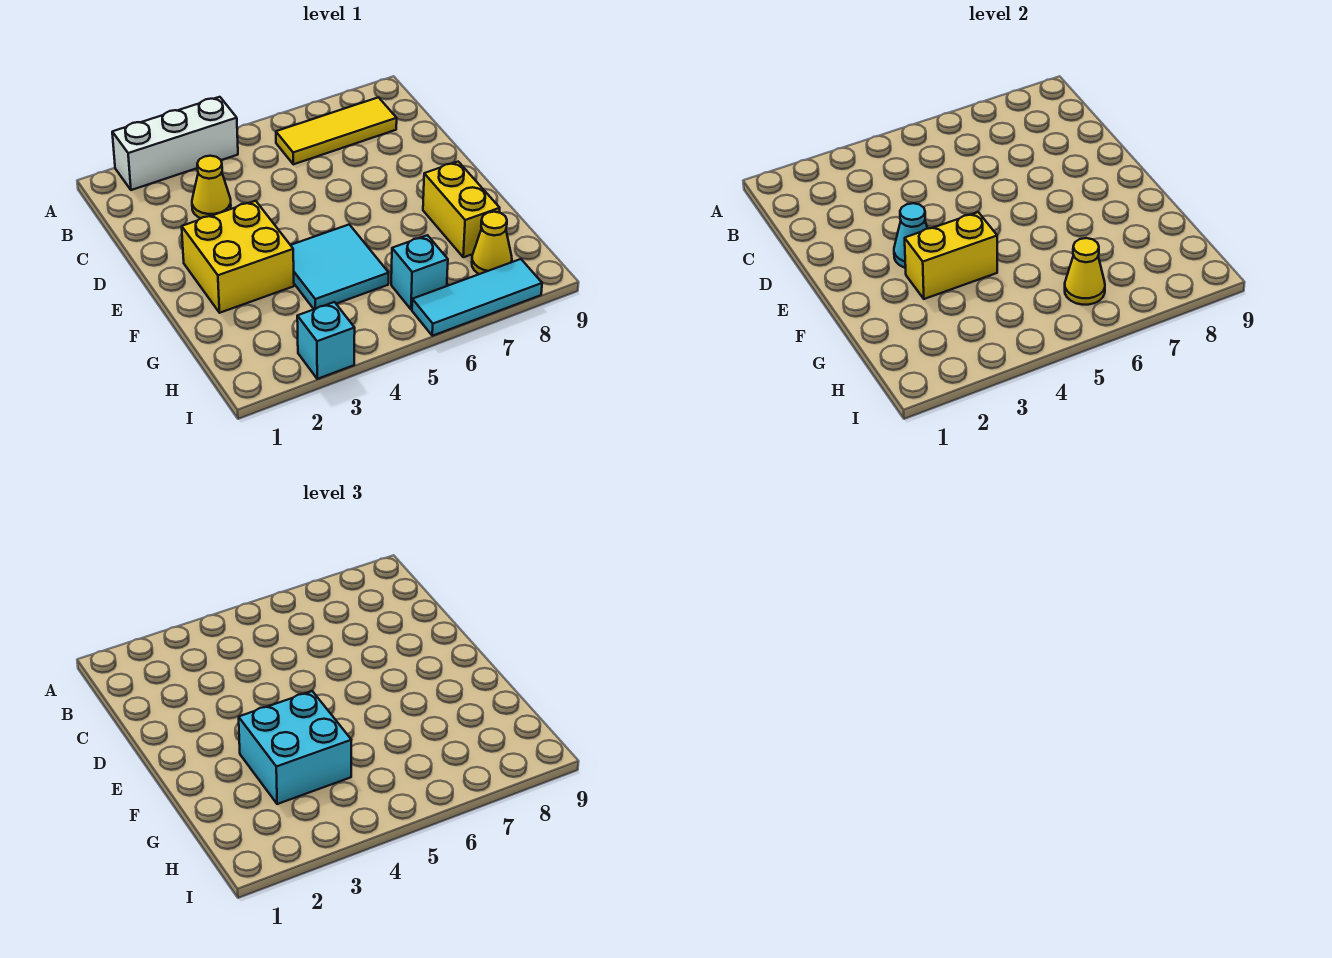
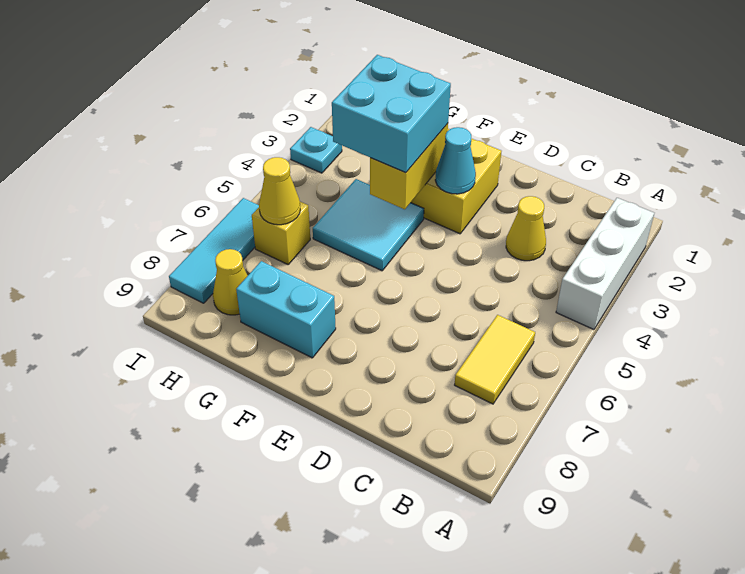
yellow tile B6:B8 level 1 -> yellow tile B6:B7 level 1
yellow brick F8:G8 level 1 -> cyan brick F8:G8 level 1
cyan brick H6 level 1 -> yellow brick H6 level 1
cyan brick I3 level 1 -> cyan plate I3 level 1

